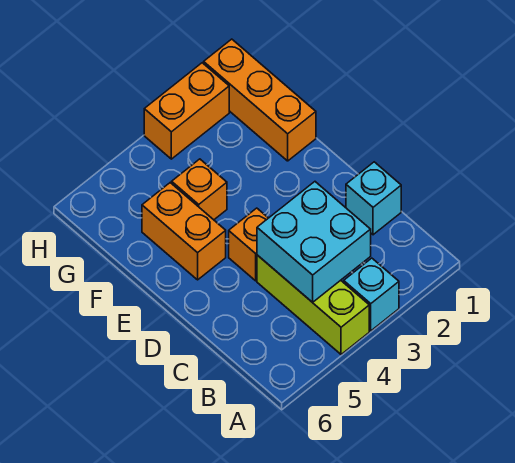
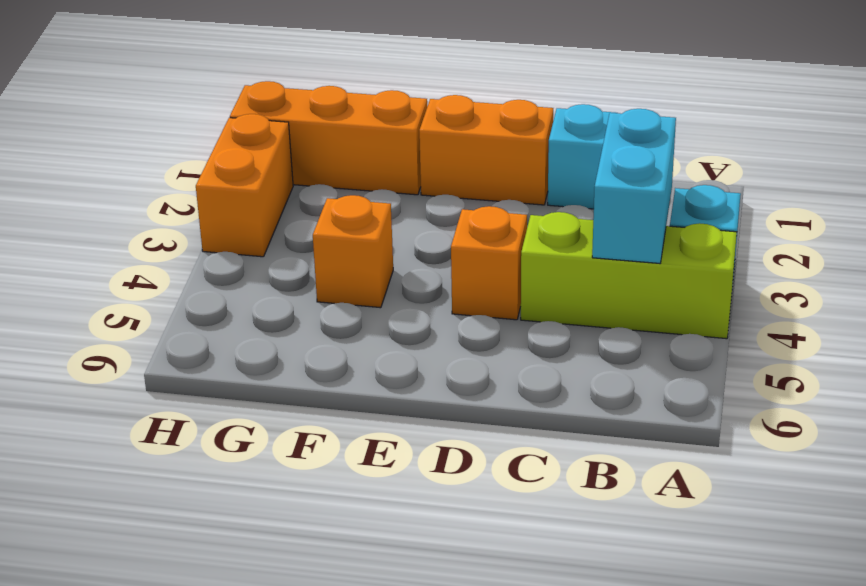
cyan brick B3:C4 level 2 -> cyan brick B3:B4 level 2
orange brick E5:F5 level 1 -> orange brick D1:E1 level 1

